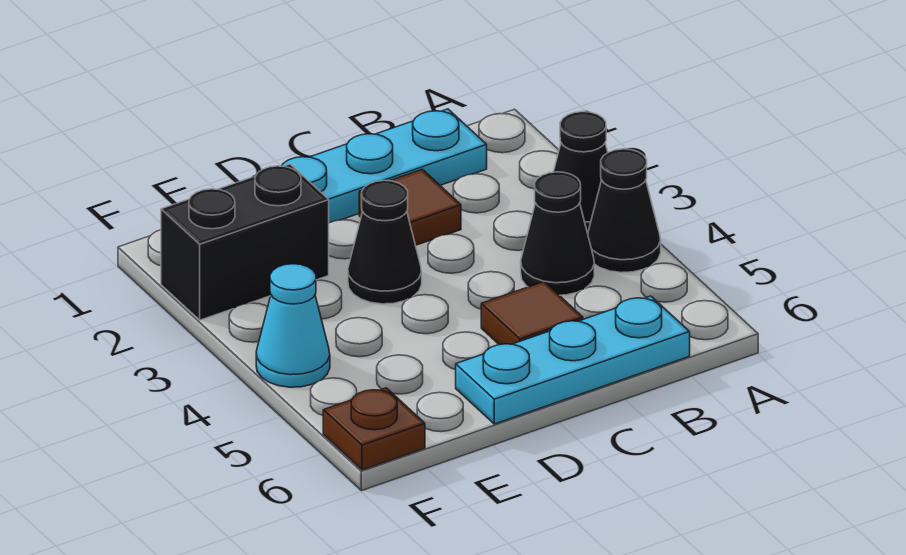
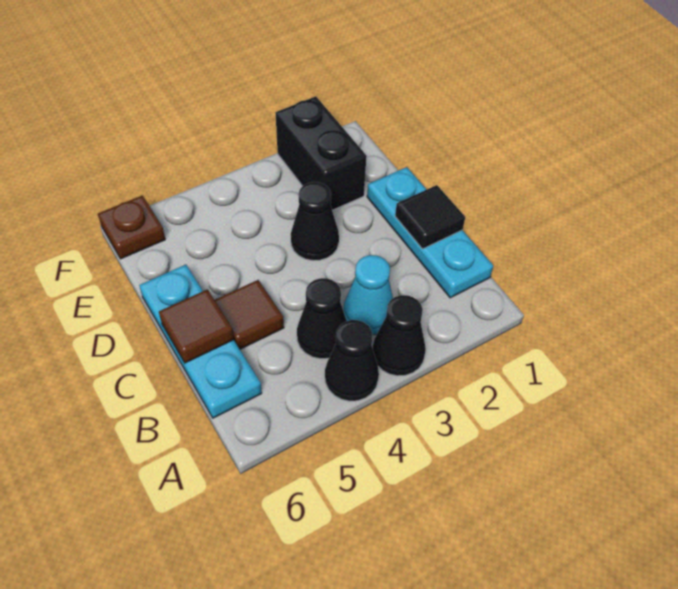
none -> black tile C1 level 2
brown tile C2 level 1 -> brown tile C6 level 2
cyan cone F4 level 1 -> cyan cone B3 level 1

